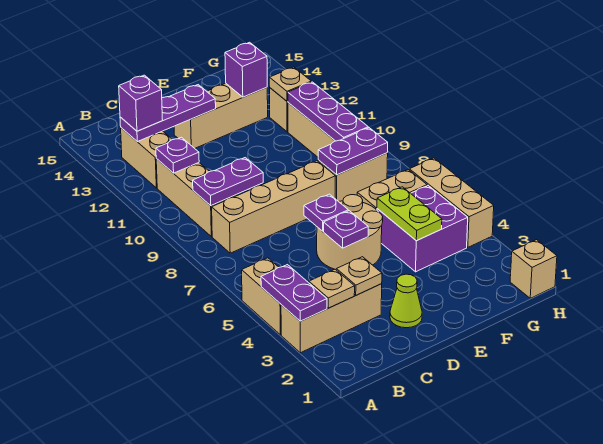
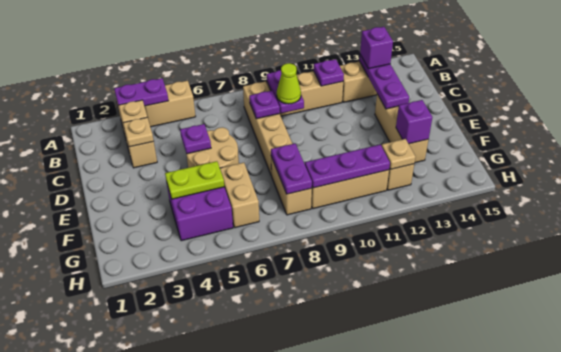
lime cone D2 level 1 -> lime cone C9 level 3
purple plate D6 level 2 -> purple plate C8 level 2
tan brick H1 level 1 -> none
tan brick H4:H6 level 1 -> none

